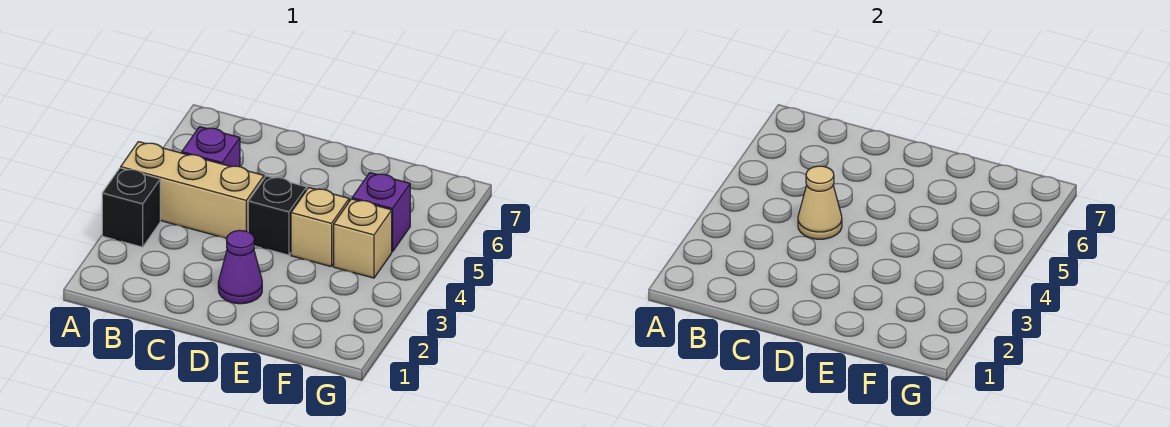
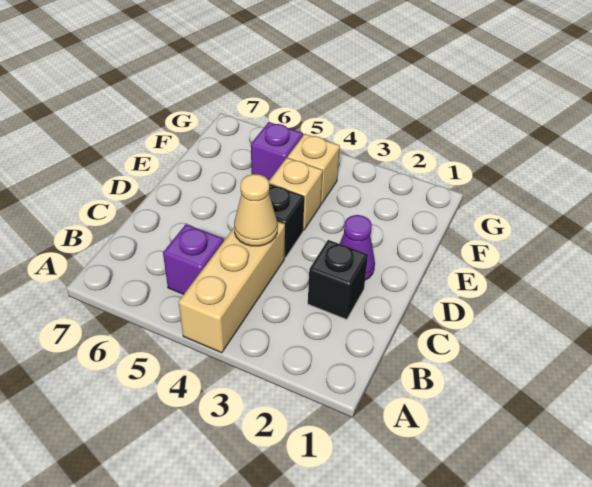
black brick A3 level 1 -> black brick C2 level 1

